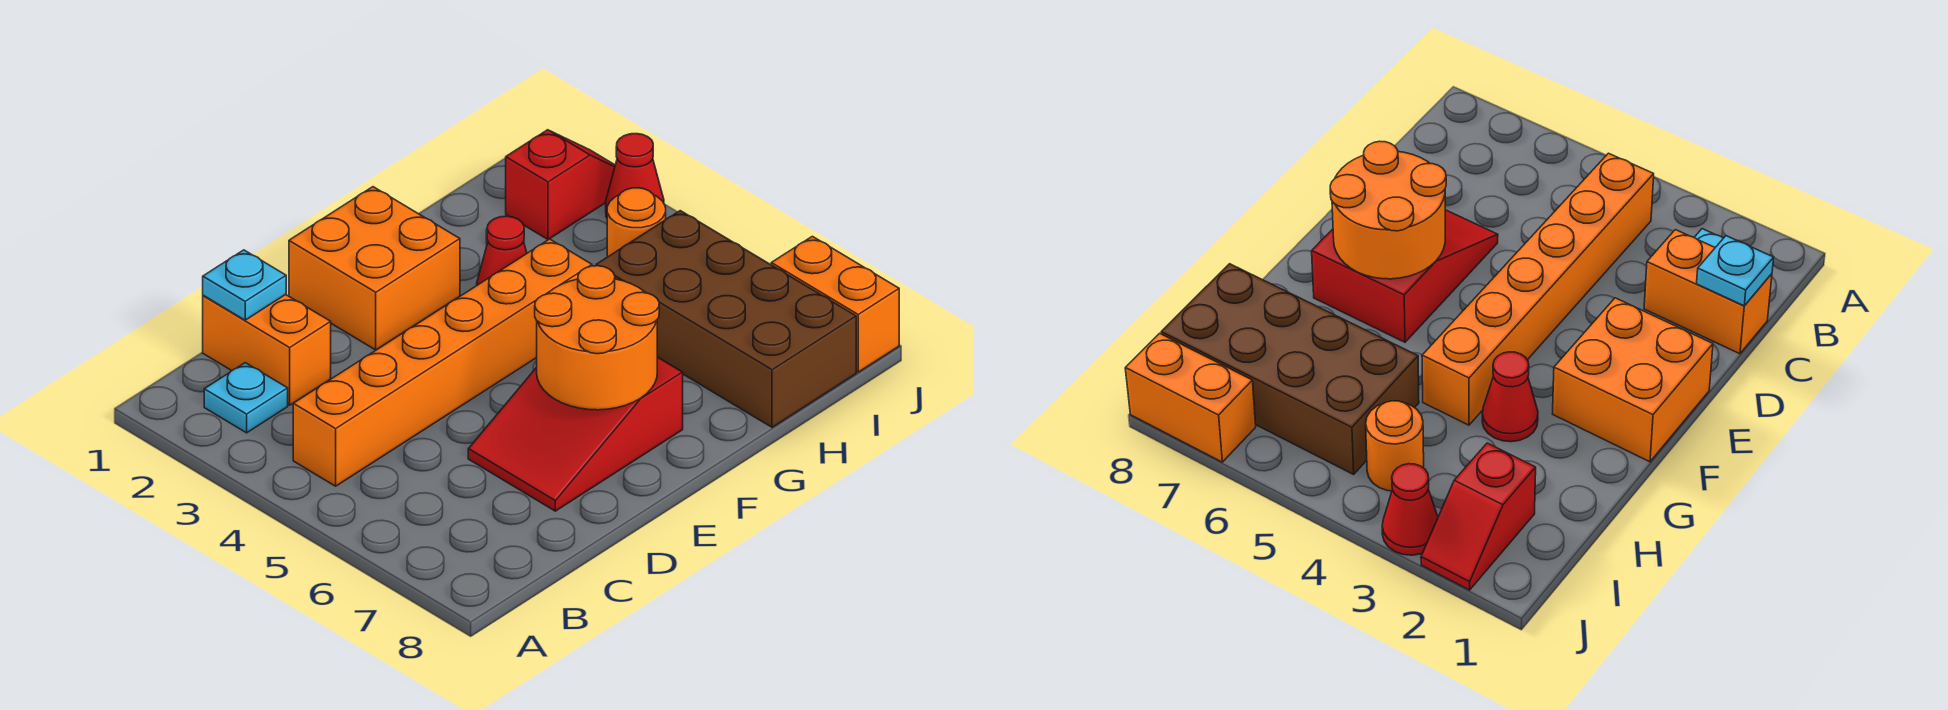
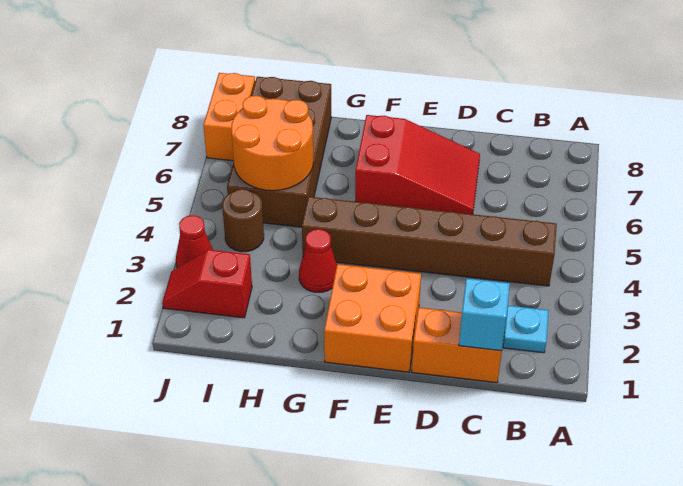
orange brick B4:G4 level 1 -> brown brick B4:G4 level 1
orange brick C1:C2 level 1 -> orange brick C1:D1 level 1
cyan plate C1 level 2 -> cyan brick C1 level 2
orange round brick E6:F7 level 2 -> orange round brick H5:I6 level 2
orange round brick I4 level 1 -> brown round brick I4 level 1

